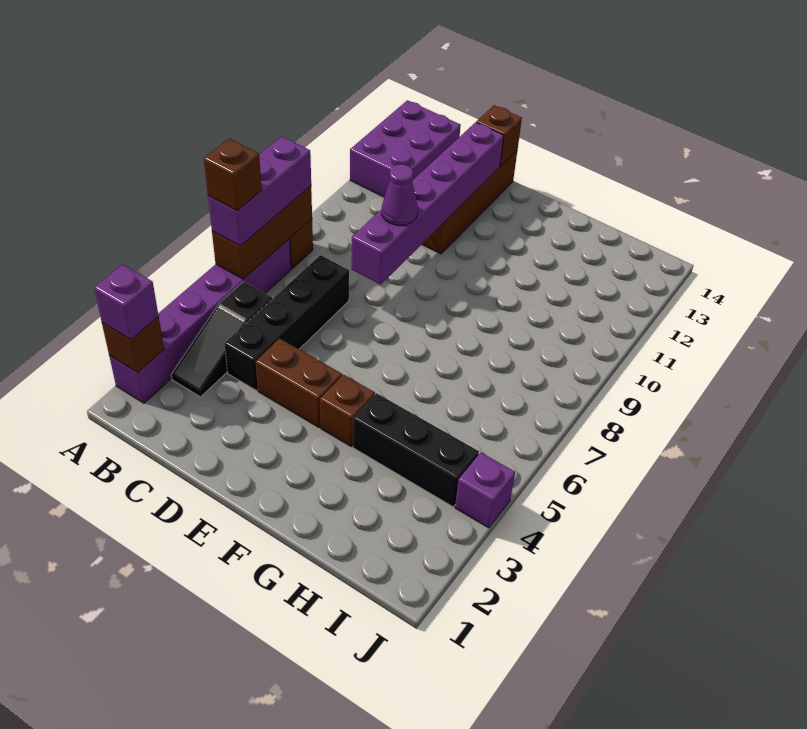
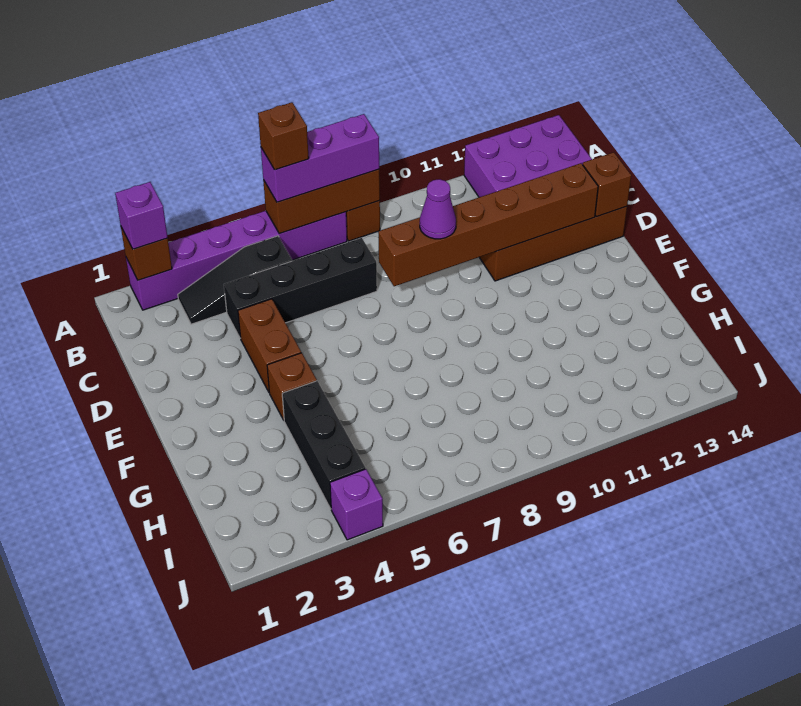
purple brick D8:D13 level 2 -> brown brick D8:D13 level 2

